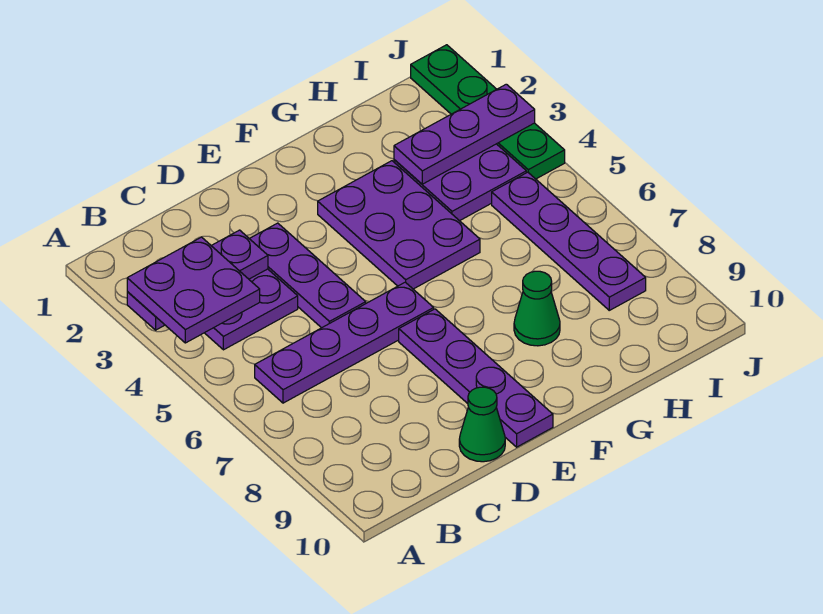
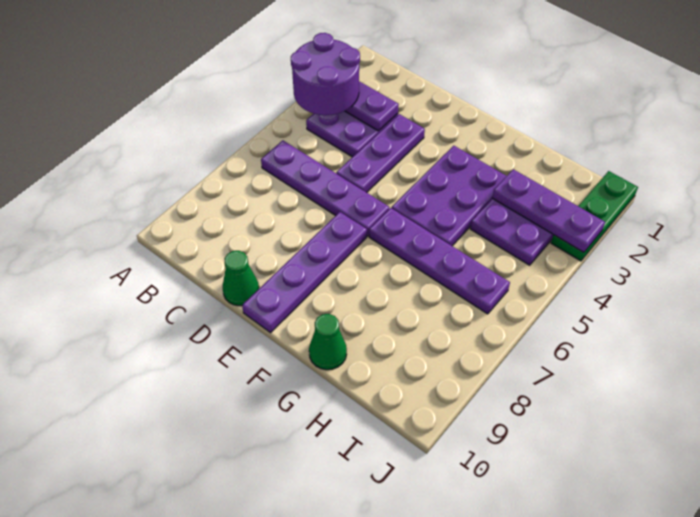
purple plate A3:B4 level 3 -> purple round brick A3:B4 level 3
green cone G8 level 1 -> green cone G10 level 1
purple plate I5:I8 level 1 -> purple plate F6:I6 level 1
green plate J1:J4 level 1 -> green plate J1:J3 level 1

